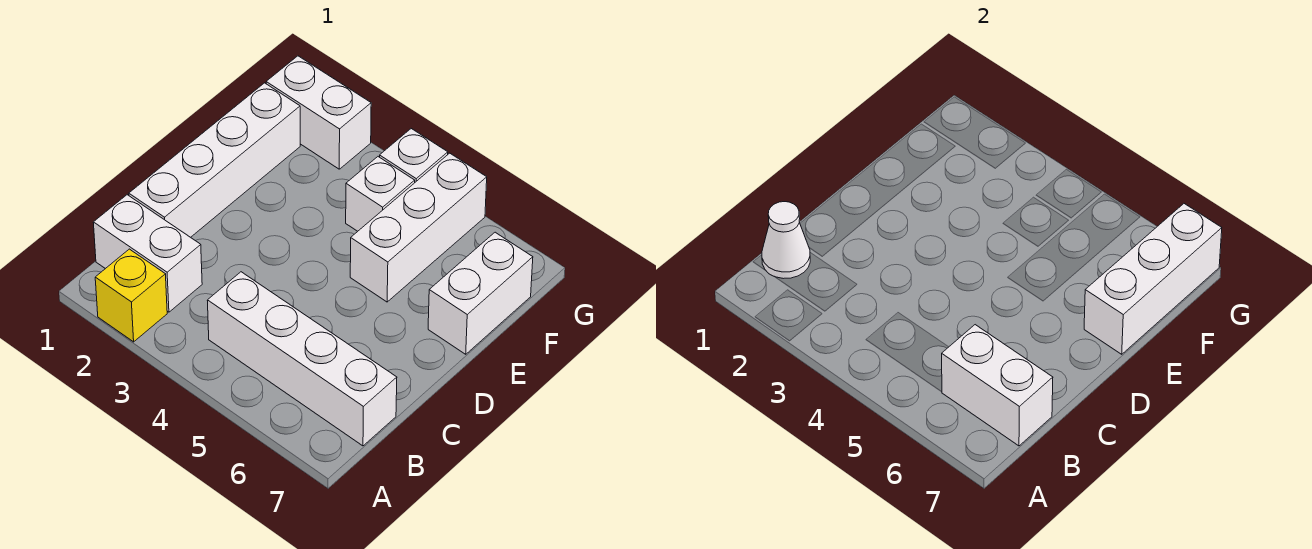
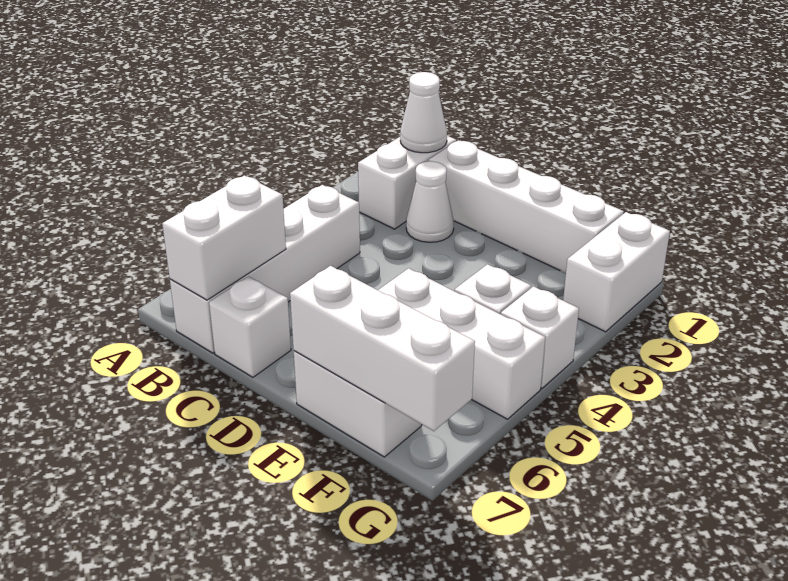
yellow brick A2 level 1 -> none
none -> white cone C2 level 1
none -> white brick C7 level 1

